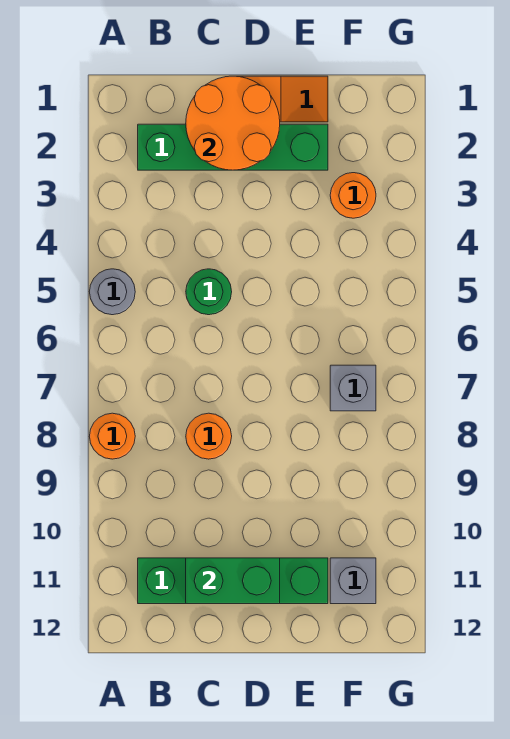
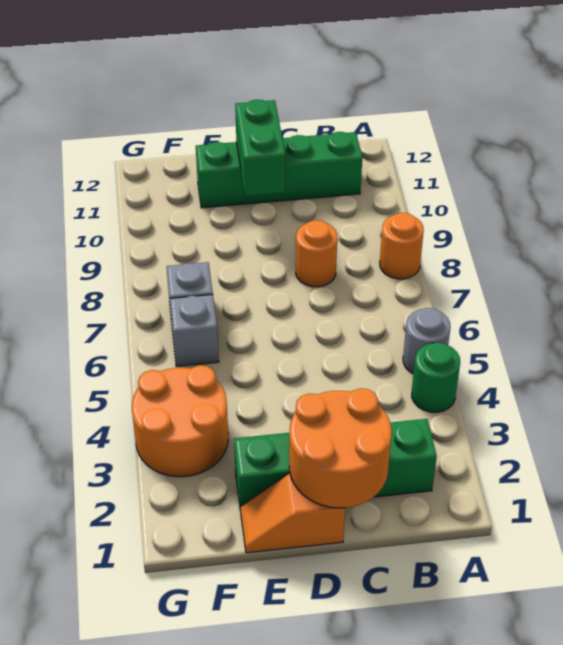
green round brick C5 level 1 -> green round brick A4 level 1
green brick C11:D11 level 2 -> green brick D10:D11 level 2
orange round brick F3 level 1 -> orange round brick F3:G4 level 1
grey brick F11 level 1 -> grey brick F6 level 1

